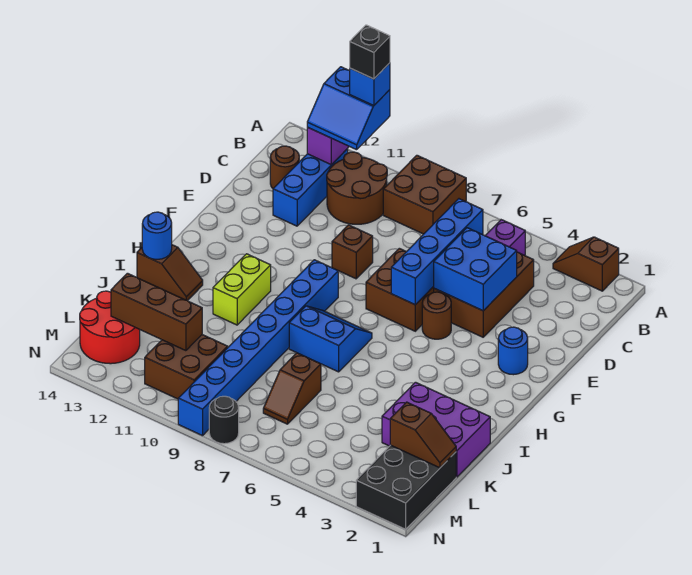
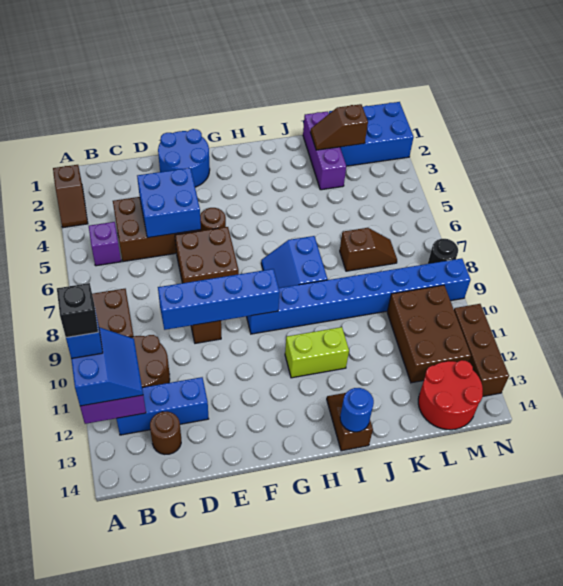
blue brick C6:F6 level 2 -> blue brick D9:G9 level 2
blue round brick F2 level 1 -> blue round brick E1:F2 level 1
purple brick J1:K3 level 1 -> purple brick K1:K3 level 1
black brick L1:N2 level 1 -> blue brick L1:N2 level 1
brown slope L1:L2 level 2 top 2 -> brown slope K2:L2 level 2 top L
brown brick L10:M11 level 1 -> brown brick L10:M12 level 1
brown brick L11:L13 level 2 -> brown brick N11:N13 level 1

